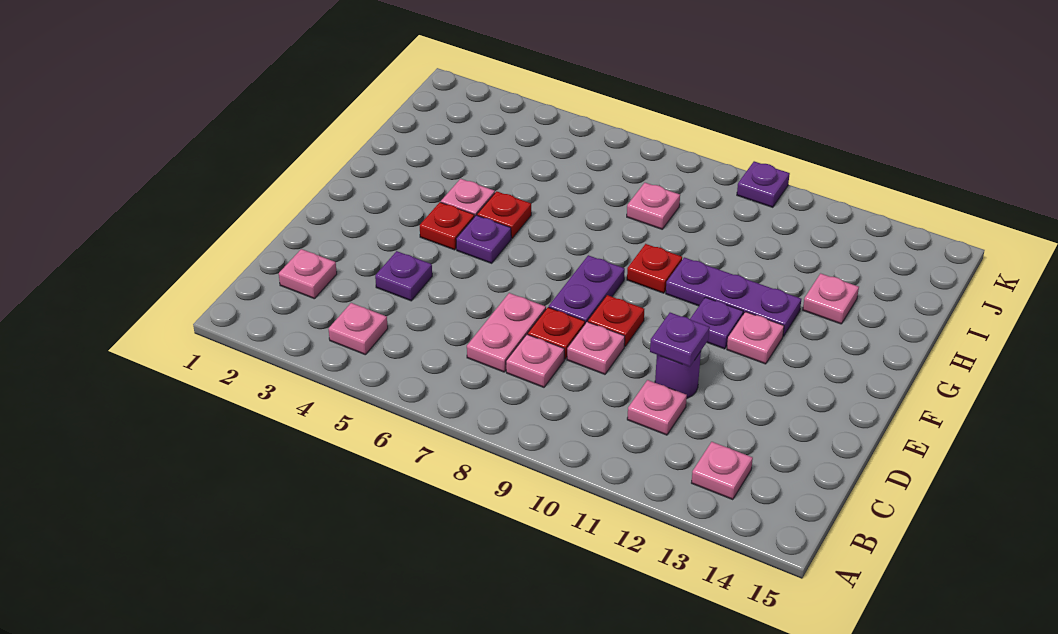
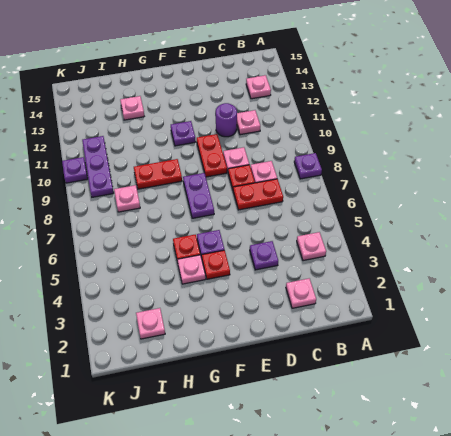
pink plate C7:D7 level 1 -> red plate C7:D7 level 1
purple plate D11 level 2 -> purple plate A8 level 1
purple plate E8:F8 level 1 -> purple plate F7:F8 level 1
red plate E9 level 1 -> red plate E9:E10 level 1
pink plate F12 level 1 -> pink plate I2 level 1
red plate G9 level 1 -> red plate G9:H9 level 1
purple plate G10:G12 level 1 -> purple plate J9:J11 level 1

